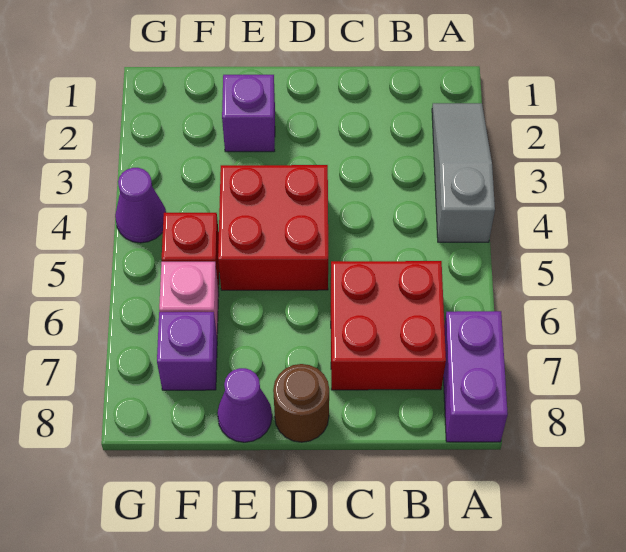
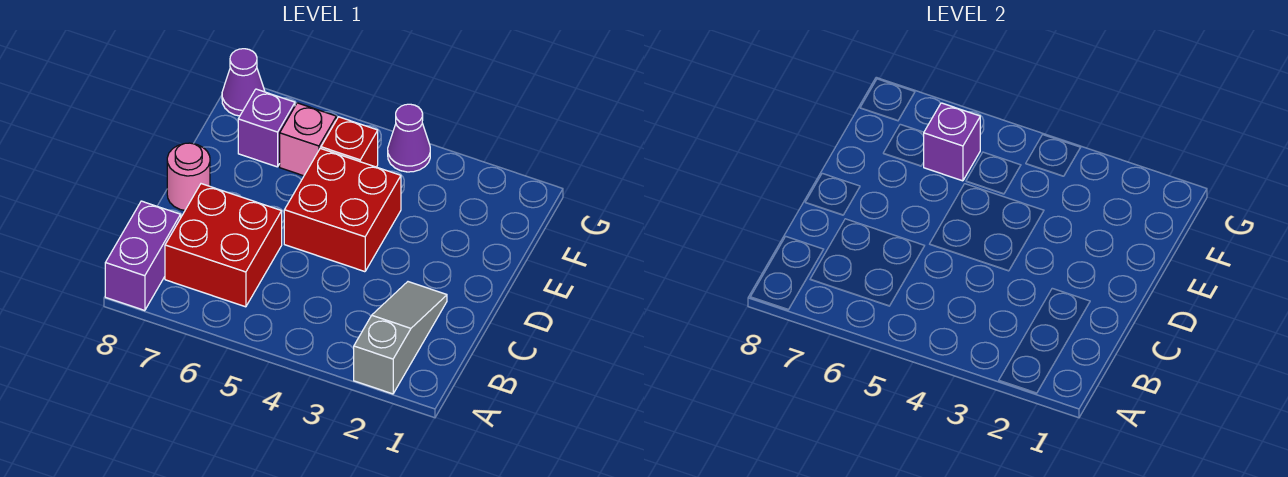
grey slope A2:A4 level 1 top 4 -> grey slope A2:C2 level 1 top A
purple brick A7:A8 level 1 -> purple brick A8:B8 level 1
brown round brick D8 level 1 -> pink round brick D8 level 1
purple brick E2 level 1 -> purple brick F6 level 2
purple cone E8 level 1 -> purple cone G8 level 1

